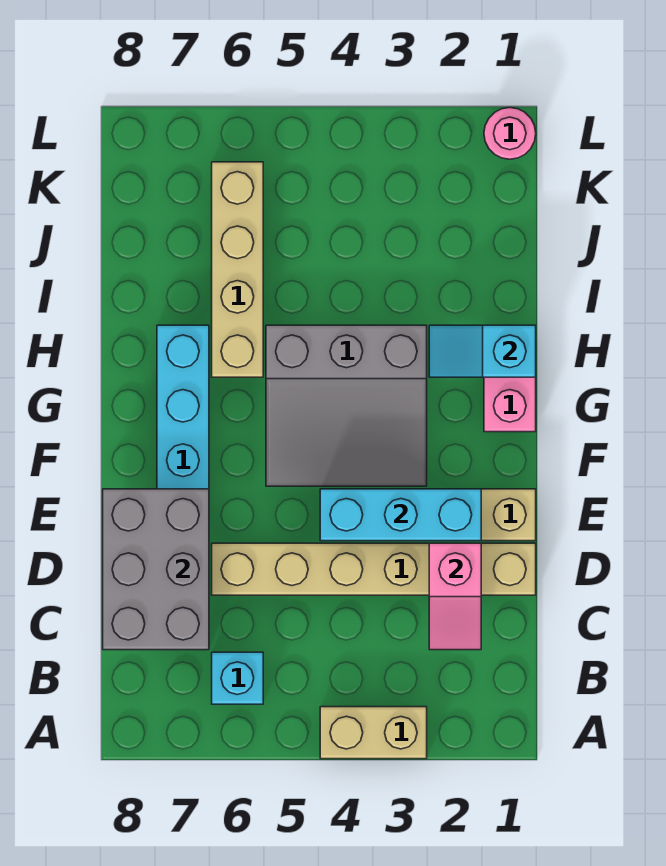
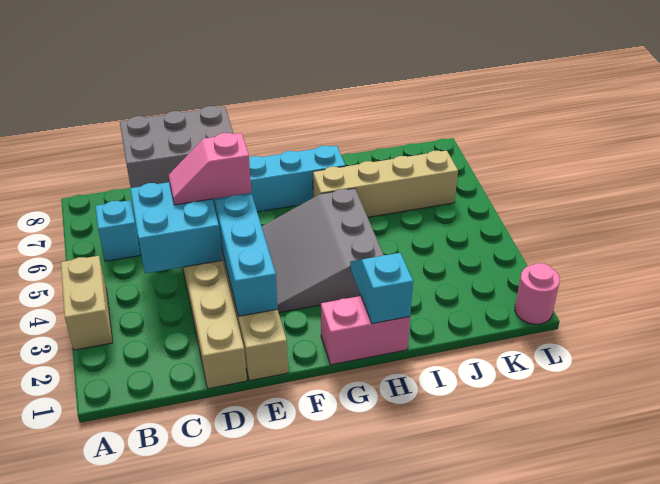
pink slope C2:D2 level 2 top D -> pink slope D5:E5 level 3 top E
none -> cyan brick C4:D5 level 2

